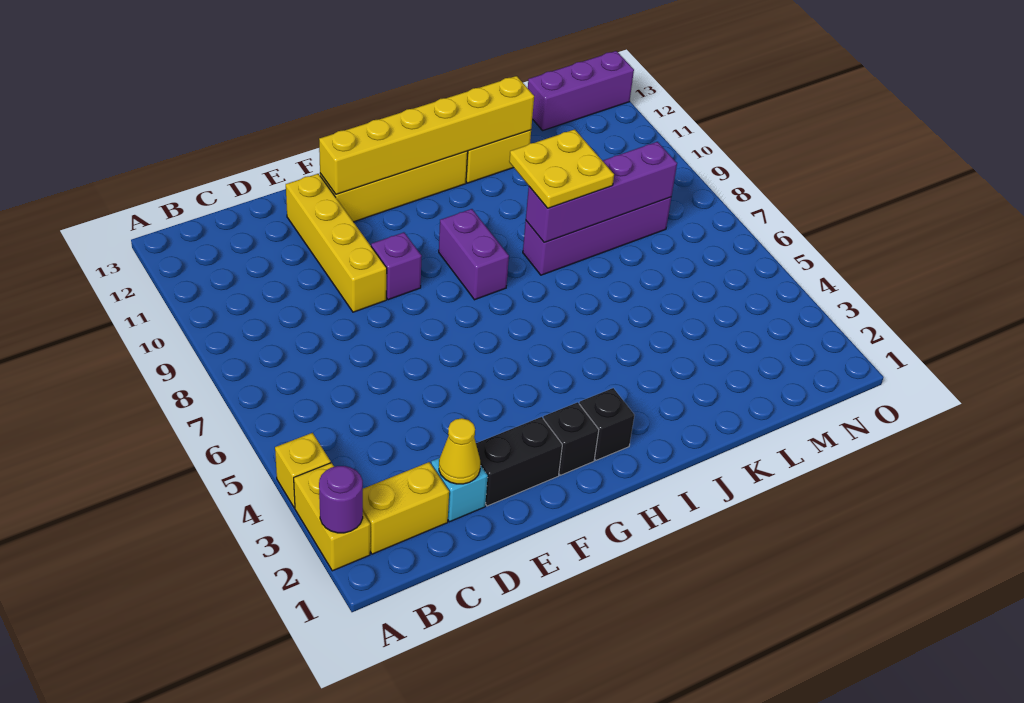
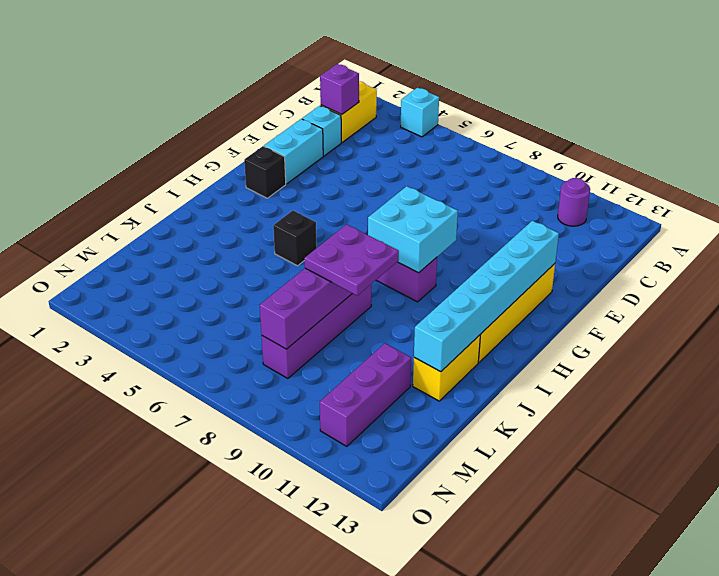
yellow brick A2:A3 level 1 -> none
purple round brick A2 level 2 -> purple round brick B11 level 1
yellow brick A4 level 1 -> cyan brick A4 level 1
yellow cone D2 level 2 -> none
black brick E2:F2 level 1 -> cyan brick E2:F2 level 1
yellow brick E9:E12 level 1 -> none
purple brick F9 level 1 -> purple brick C2 level 2
yellow brick F12:K12 level 2 -> cyan brick F12:K12 level 2
none -> cyan brick G8:H9 level 2
black brick H2 level 1 -> black brick I5 level 1
yellow plate J8:K9 level 3 -> purple plate J8:K9 level 3
purple brick M13:O13 level 1 -> purple brick L11:N11 level 1

